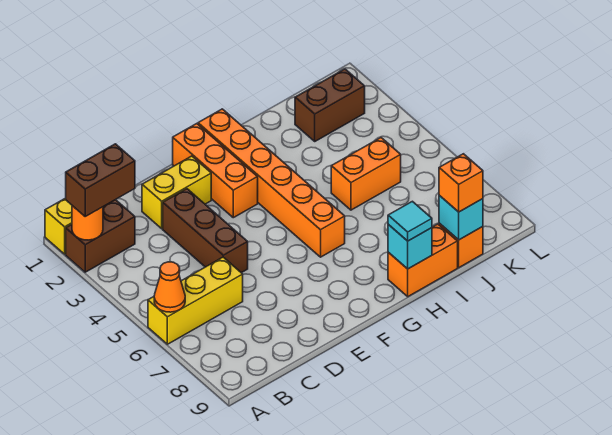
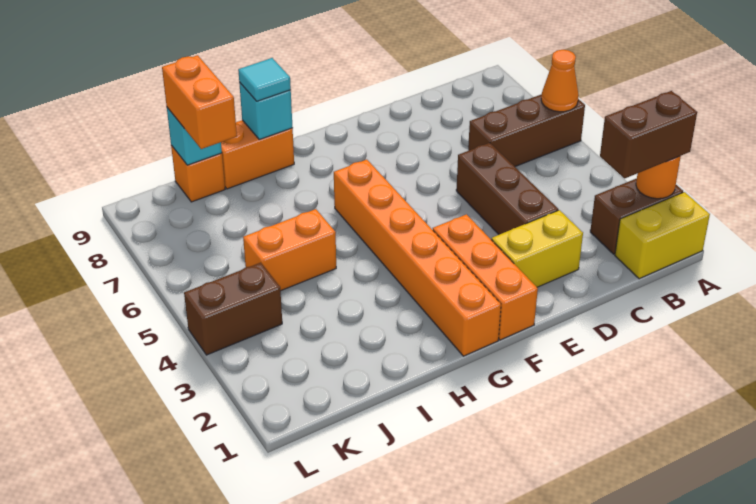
yellow brick A6:C6 level 1 -> brown brick A6:C6 level 1
brown brick J2:K2 level 1 -> brown brick K4:L4 level 1
orange brick J9 level 3 -> orange brick J8:J9 level 3

